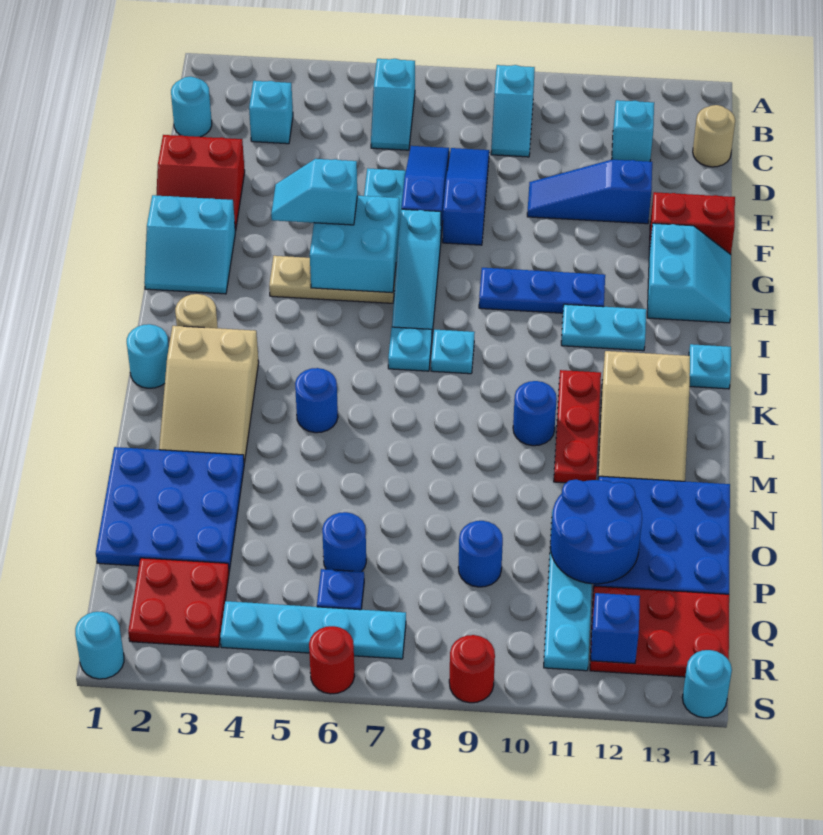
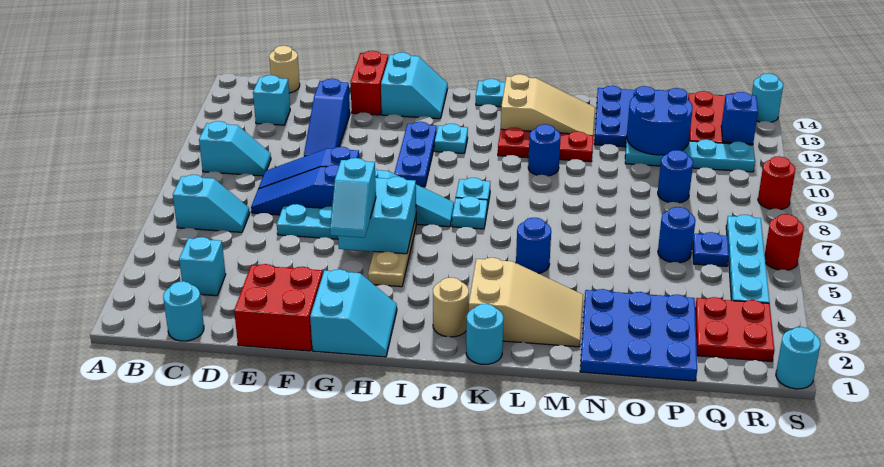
red slope E1:F2 level 1 top E -> red brick E1:F2 level 1
cyan slope G13:H14 level 1 top 13 -> cyan slope G13:H14 level 1 top G
cyan plate I11:I12 level 1 -> cyan plate I11 level 1

